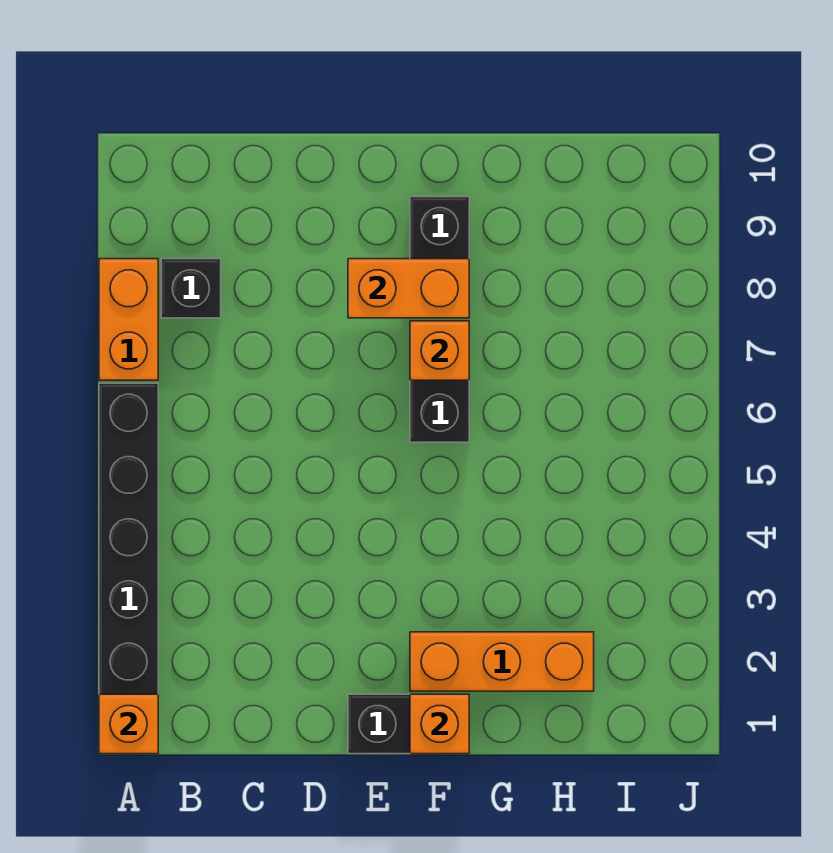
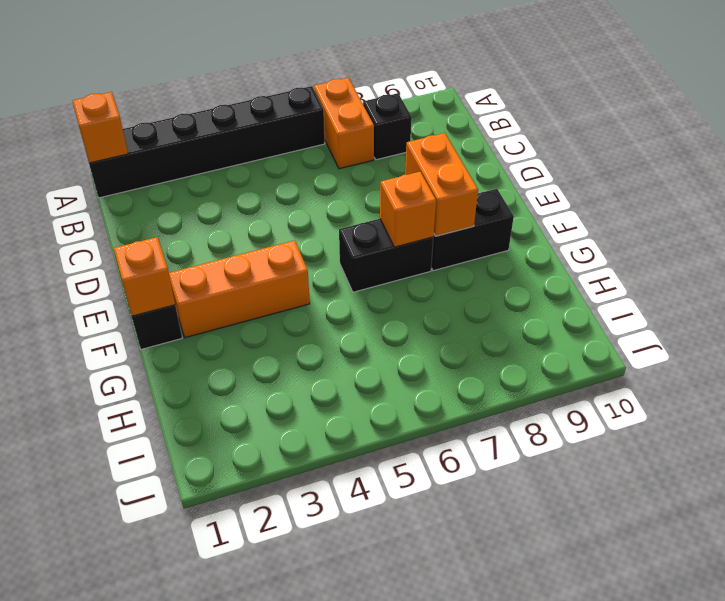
orange brick A7:A8 level 1 -> orange brick A7:B7 level 1
orange brick F2:H2 level 1 -> orange brick F2:F4 level 1

